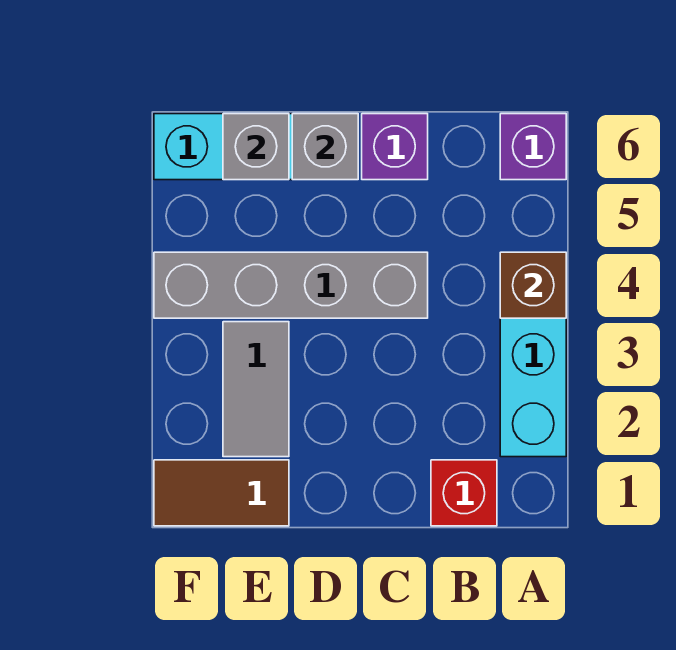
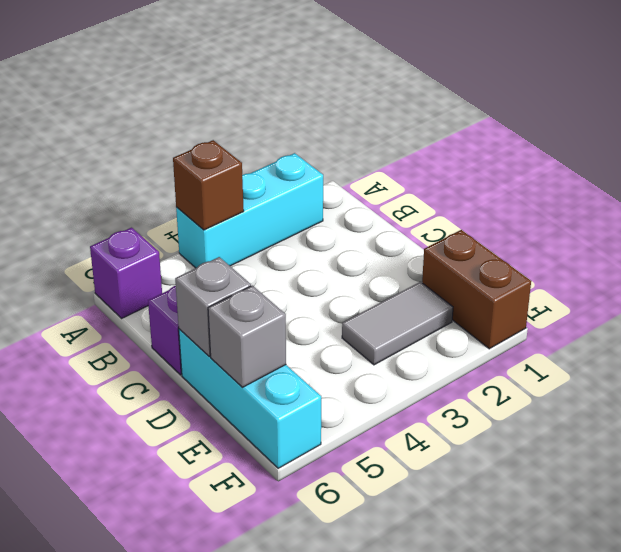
red brick B1 level 1 -> none
grey brick C4:F4 level 1 -> none
brown tile E1:F1 level 1 -> brown brick E1:F1 level 1

